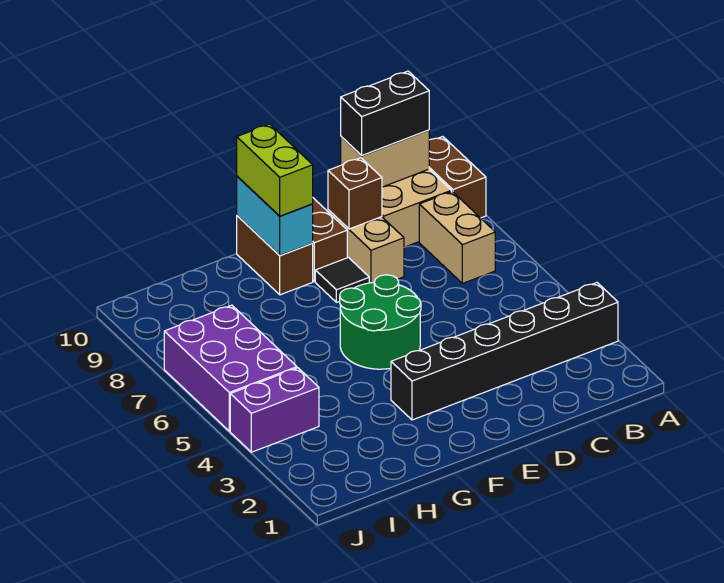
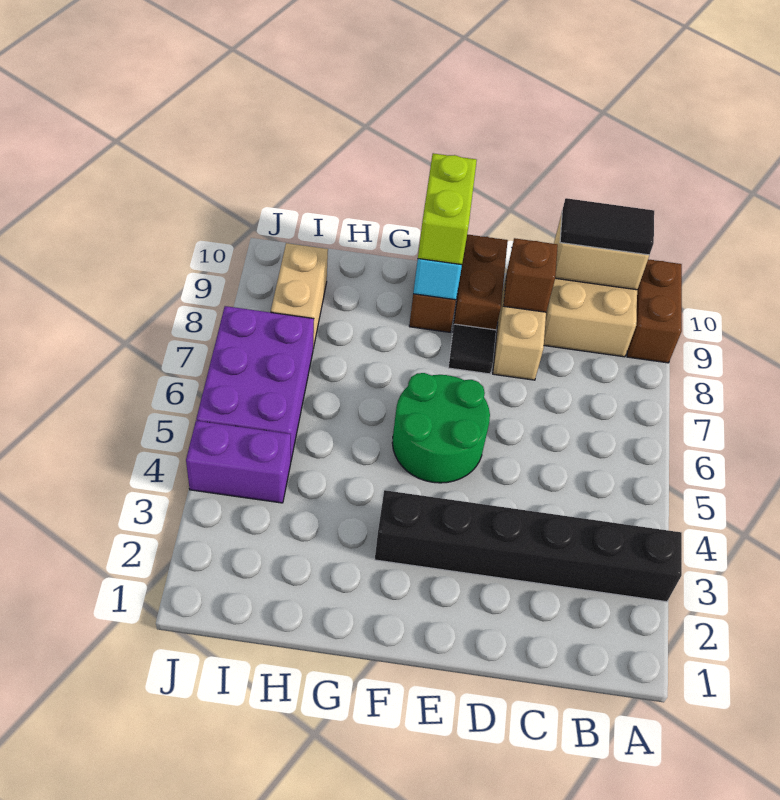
tan brick B7:B8 level 1 -> tan brick I8:I9 level 1
black brick B10:C10 level 3 -> black tile B10:C10 level 3

